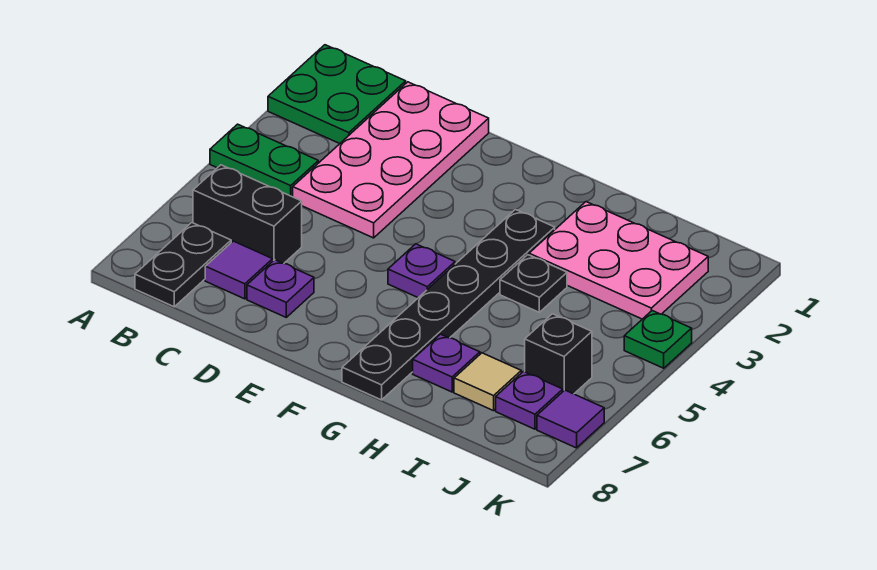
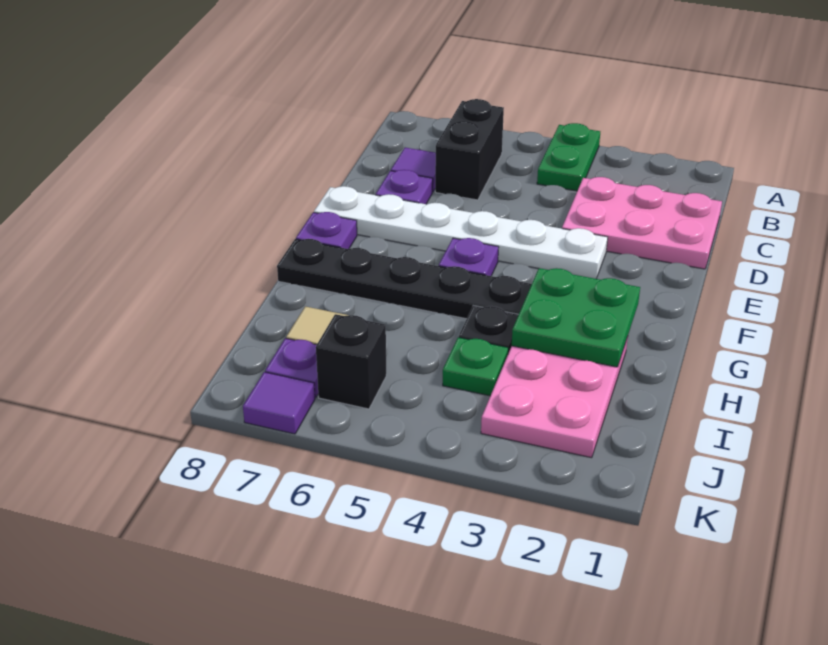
green plate A1:B2 level 1 -> green plate G2:H3 level 2
black plate B7:B8 level 1 -> none
pink plate C1:D4 level 1 -> pink plate C1:D3 level 1
none -> white plate E3:E8 level 1
purple plate H7 level 1 -> purple plate F8 level 1
green plate K4 level 1 -> green plate I4 level 1

